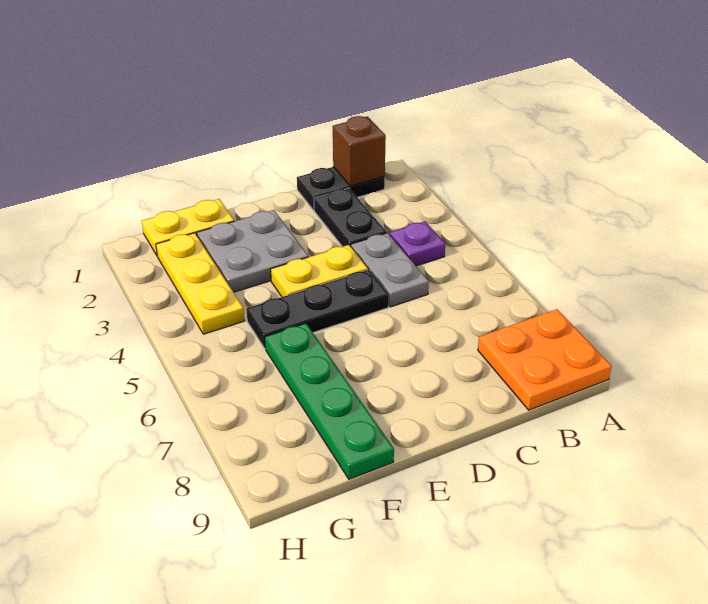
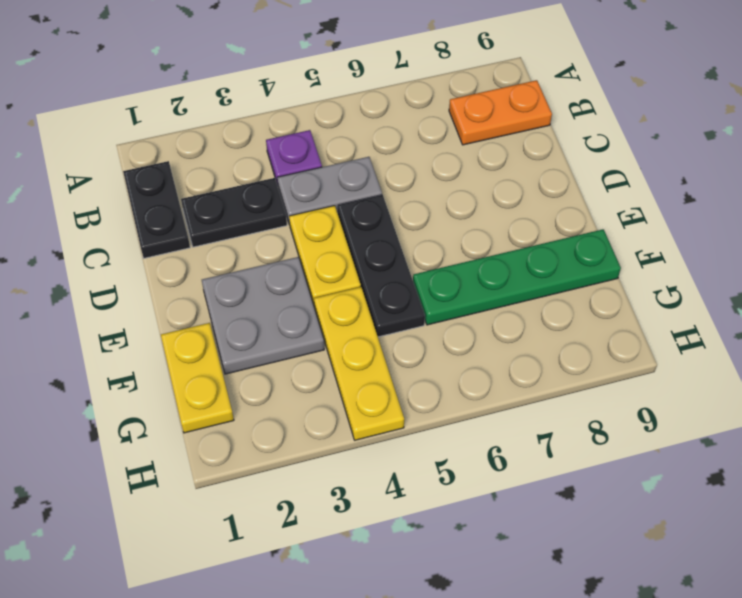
orange plate A8:B9 level 1 -> orange plate B8:B9 level 1
brown brick B1 level 2 -> none
yellow plate G2:G4 level 1 -> yellow plate F4:H4 level 1

